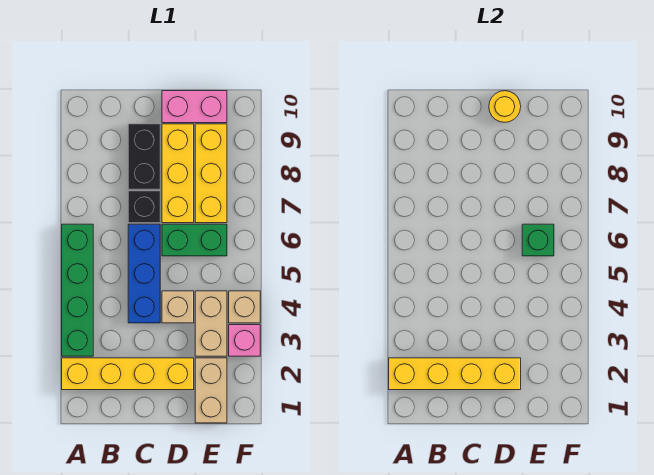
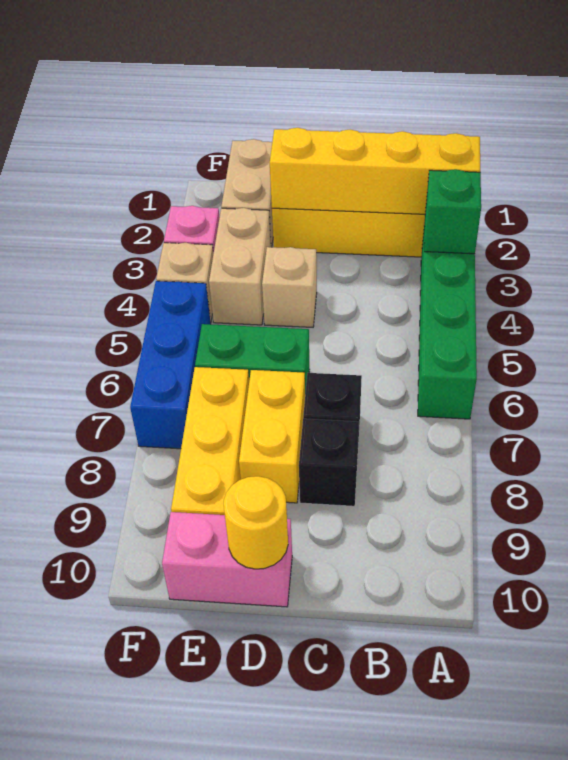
blue brick C4:C6 level 1 -> blue brick F5:F7 level 1
black brick C8:C9 level 1 -> black brick C8 level 1
yellow brick D7:D9 level 1 -> yellow brick D7:D8 level 1
green brick E6 level 2 -> green brick A3 level 2

